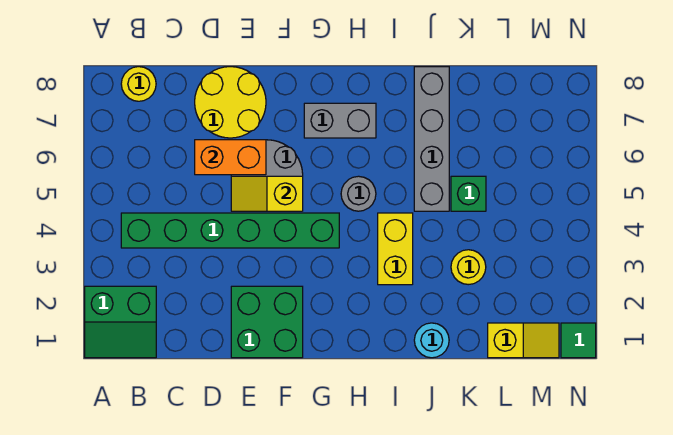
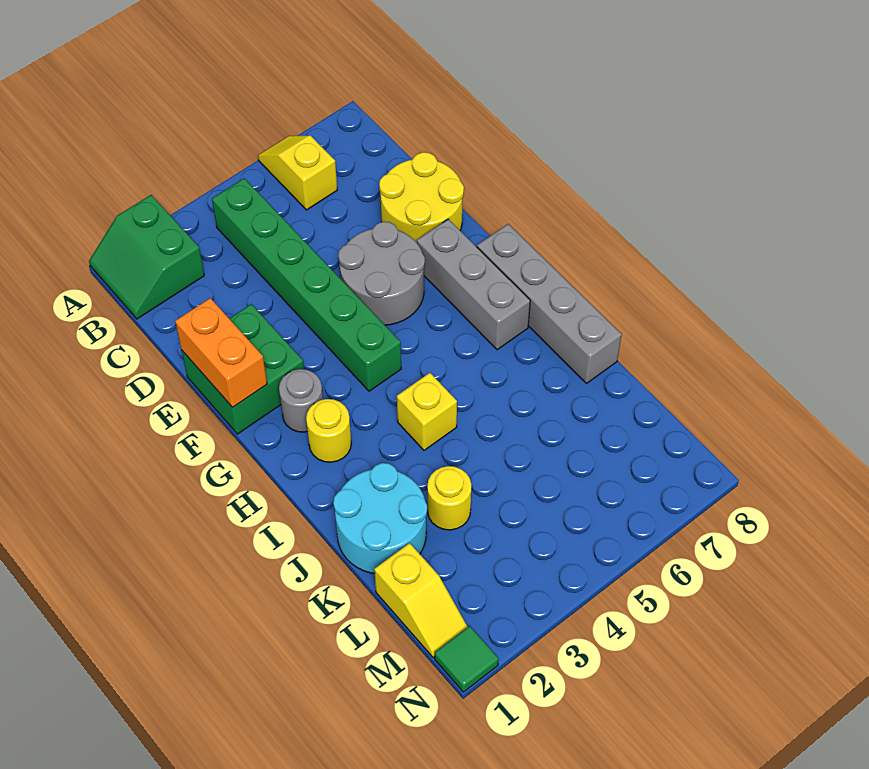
yellow round brick B8 level 1 -> yellow round brick H2 level 1
orange brick D6:E6 level 2 -> orange brick E1:F1 level 2
yellow slope E5:F5 level 2 top F -> yellow slope A6:B6 level 1 top B
grey brick G7:H7 level 1 -> grey brick F7:H7 level 1
grey round brick H5 level 1 -> grey round brick G2 level 1
yellow brick I3:I4 level 1 -> yellow brick I4 level 1
cyan round brick J1 level 1 -> cyan round brick J1:K2 level 1
grey brick J5:J8 level 1 -> grey brick G8:J8 level 1
green brick K5 level 1 -> none

